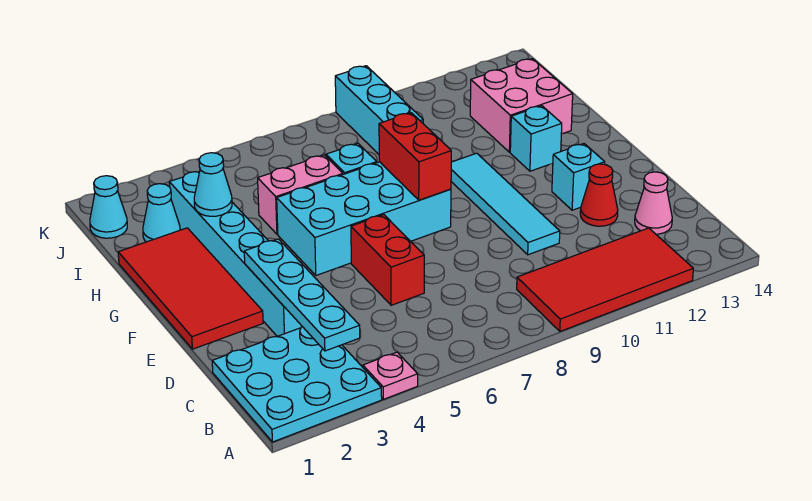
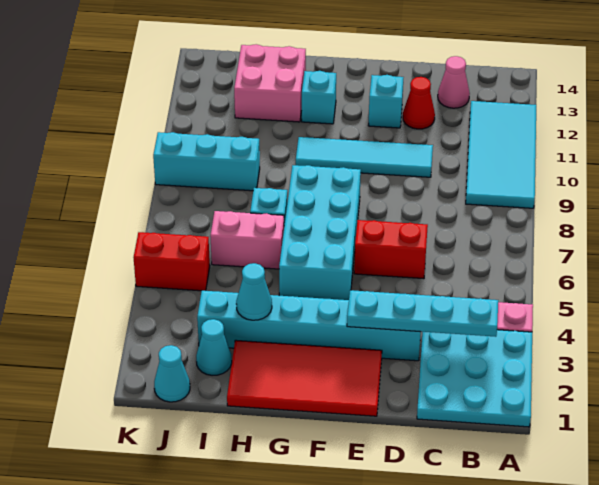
red tile A9:B12 level 1 -> cyan tile A9:B12 level 1
red brick F8:G8 level 2 -> red brick J5:K5 level 1
pink brick H5:H6 level 1 -> pink brick H6:I6 level 1

